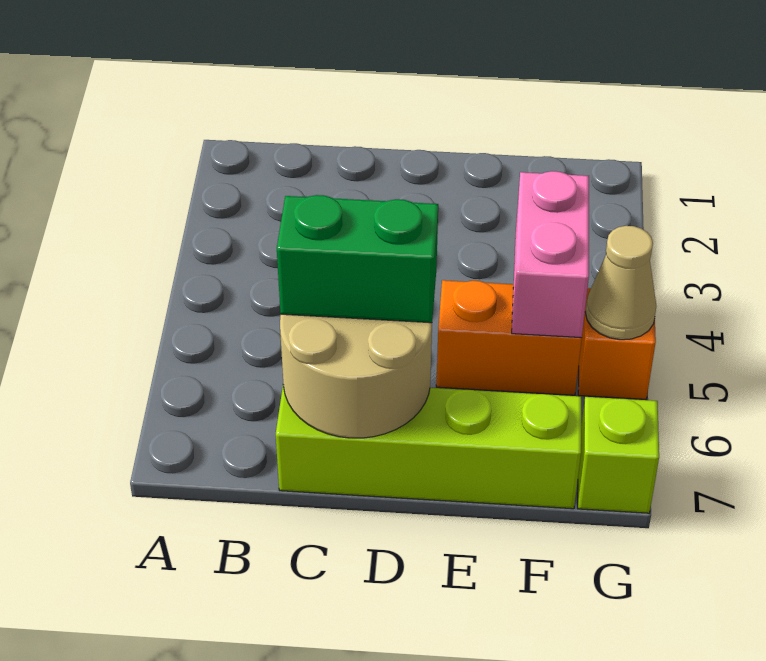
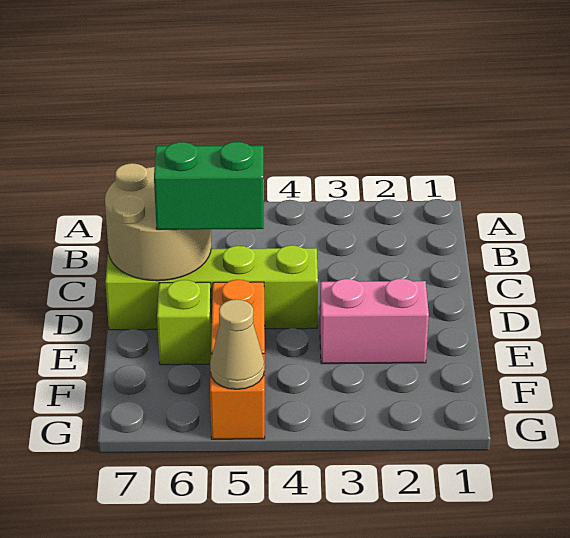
green brick C6:D6 level 3 -> green brick D5:D6 level 3
lime brick C7:F7 level 1 -> lime brick D4:D7 level 1
pink brick F4:F5 level 2 -> pink brick E2:E3 level 1
lime brick G7 level 1 -> lime brick E6 level 1

